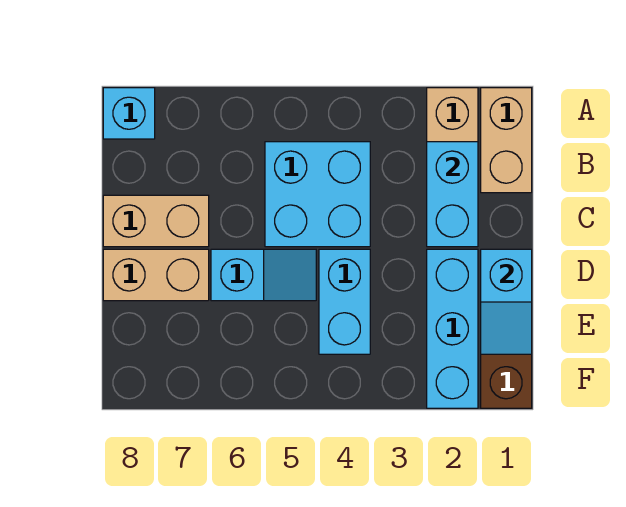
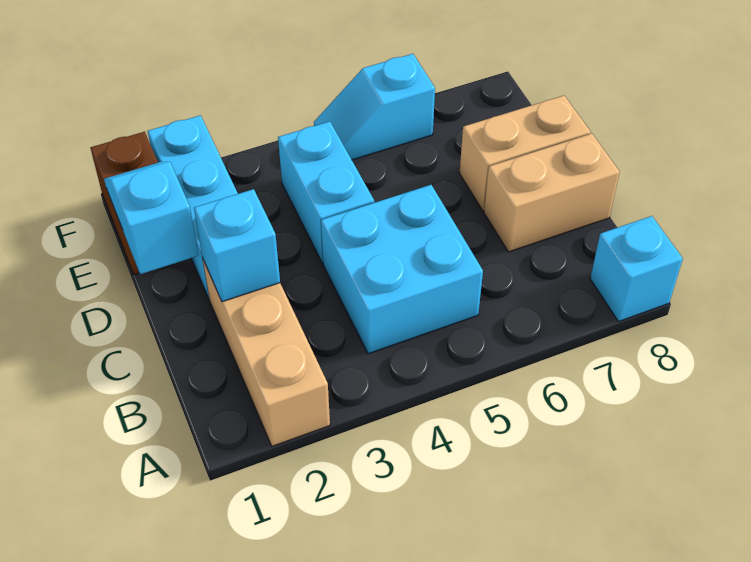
tan brick A1:B1 level 1 -> none
cyan brick B2:C2 level 2 -> cyan brick C2 level 2
cyan slope D5:D6 level 1 top 6 -> cyan slope F5:F6 level 1 top 6

